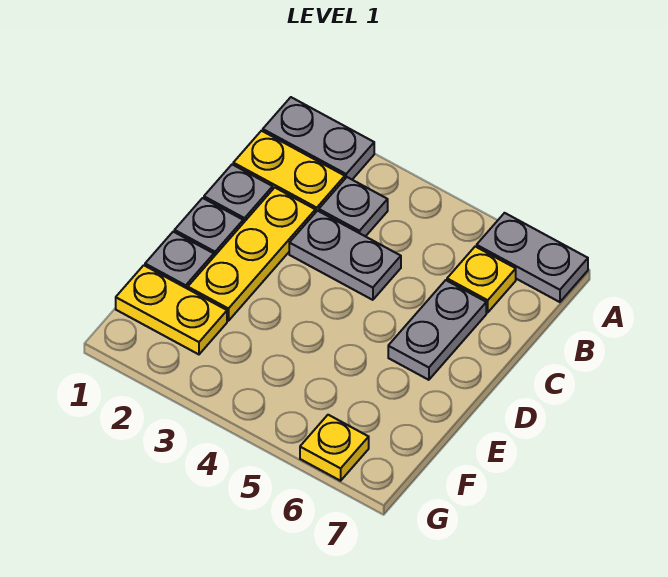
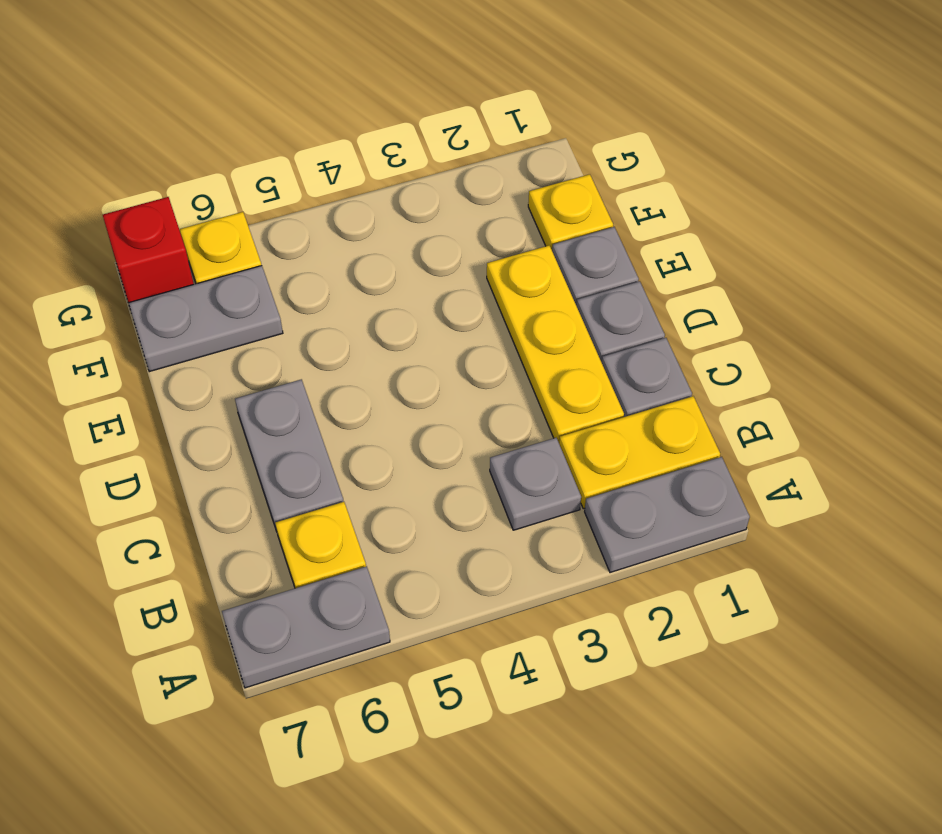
grey plate C3:C4 level 1 -> grey plate F6:F7 level 1
yellow plate F1:F2 level 1 -> yellow plate F1 level 1
none -> red brick G7 level 1

